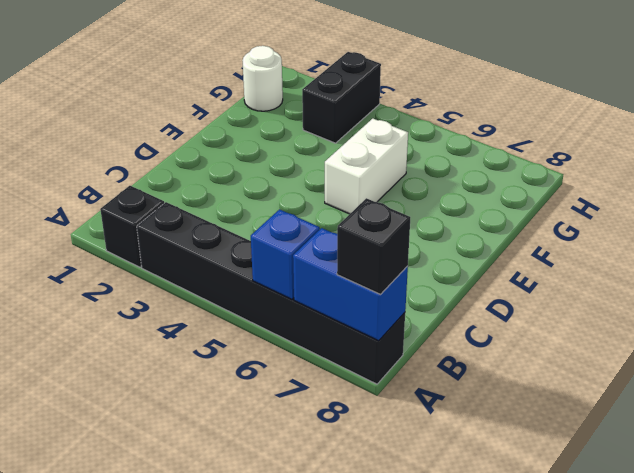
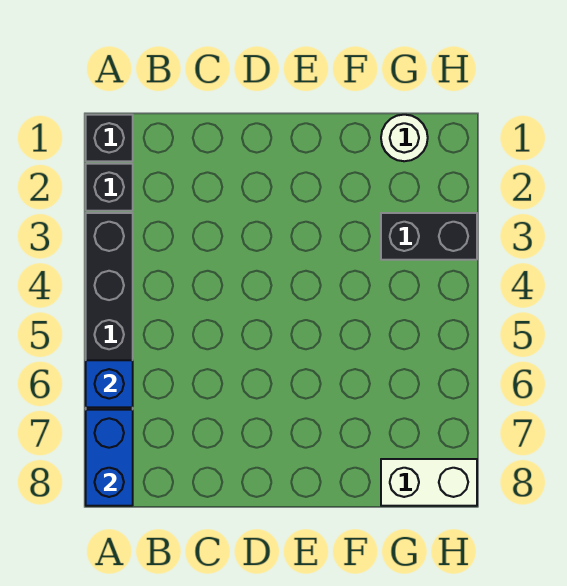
black brick A8 level 3 -> black brick A1 level 1
white brick E5:F5 level 1 -> white brick G8:H8 level 1

